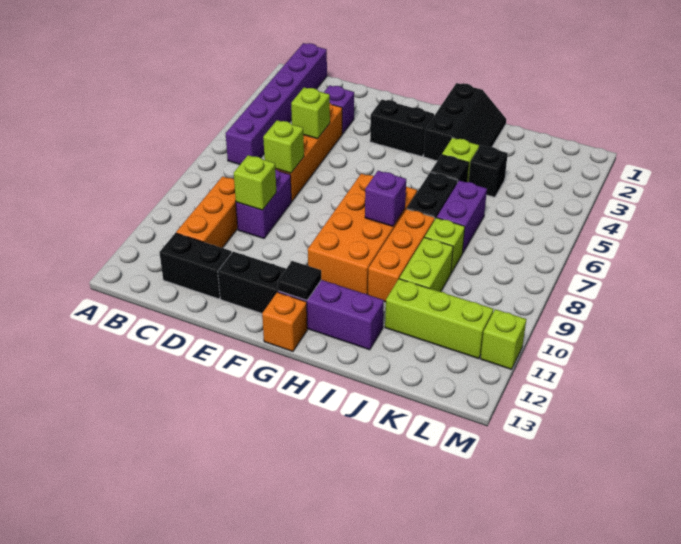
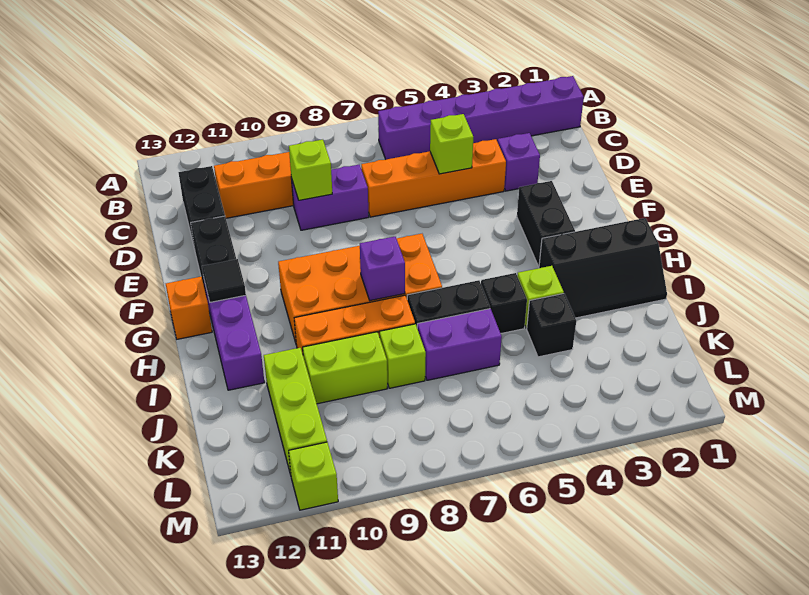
lime brick D7 level 2 -> none

